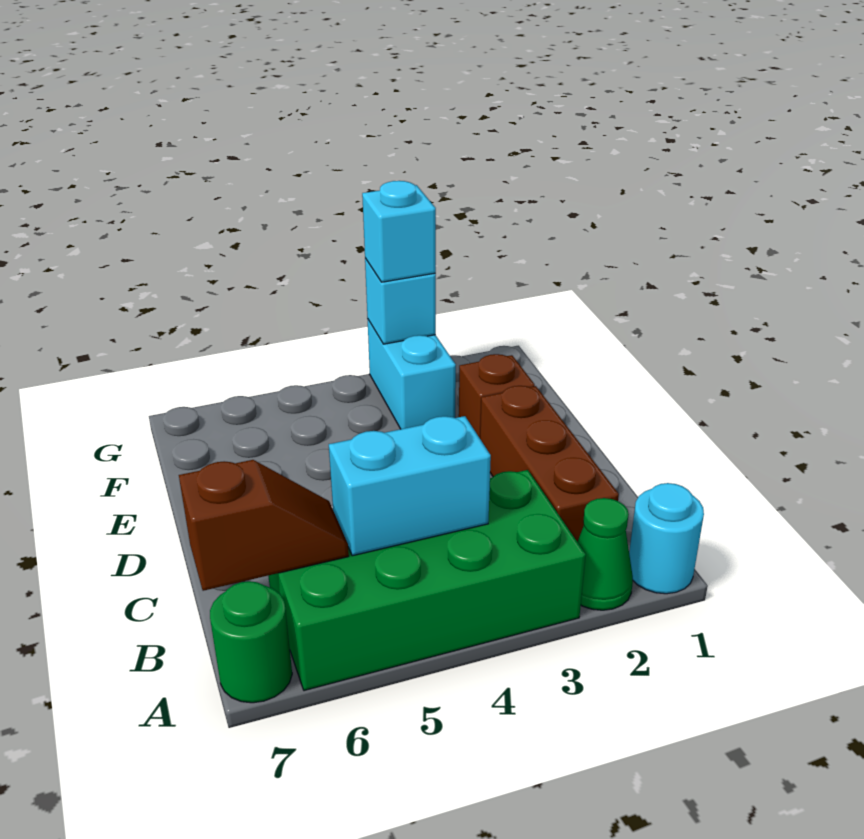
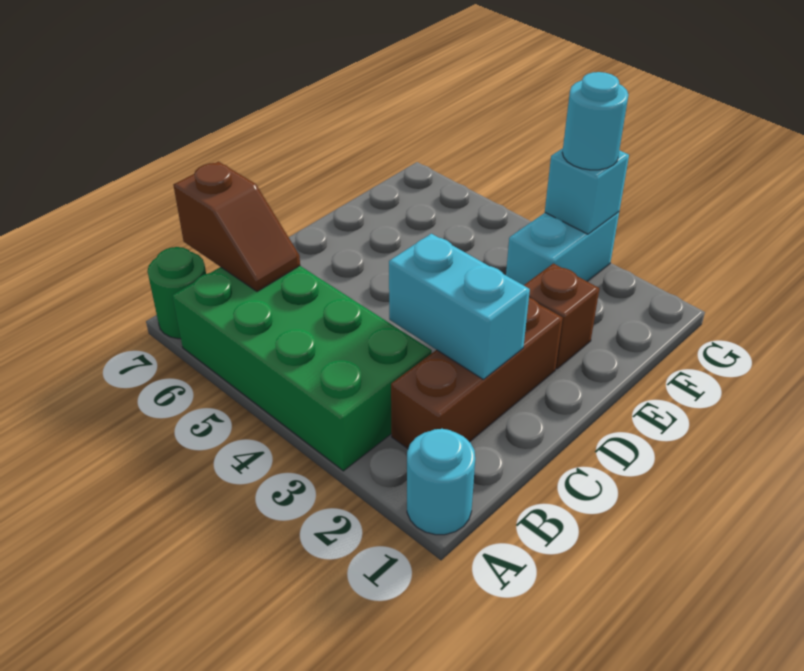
green cone A2 level 1 -> none
cyan brick B4:B5 level 2 -> cyan brick C2:C3 level 2
cyan brick G3 level 3 -> cyan round brick G3 level 3

